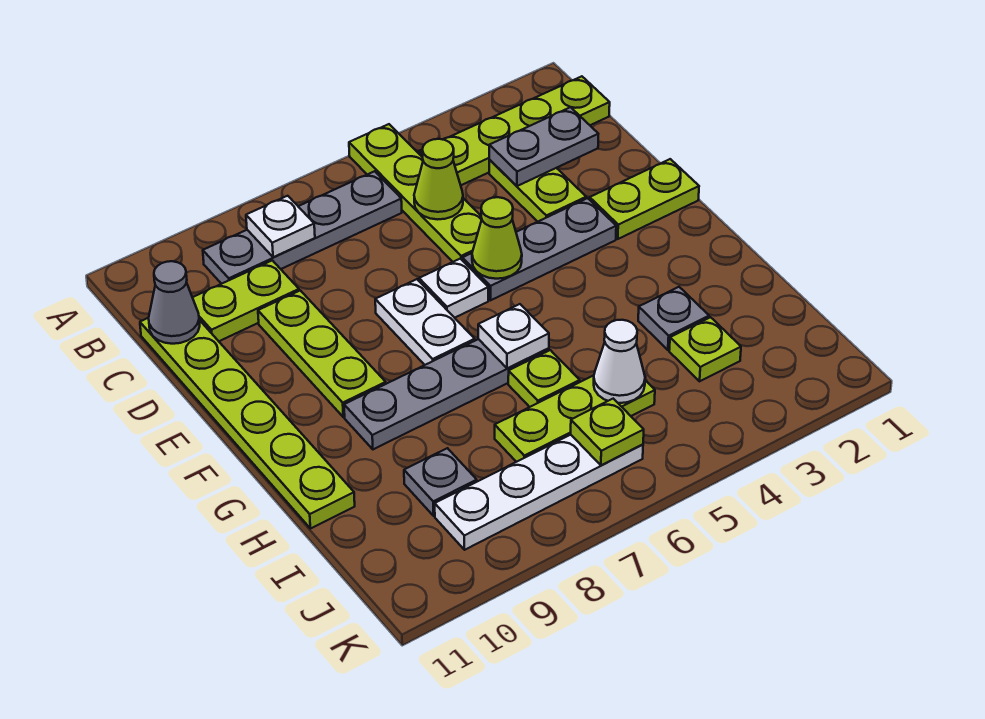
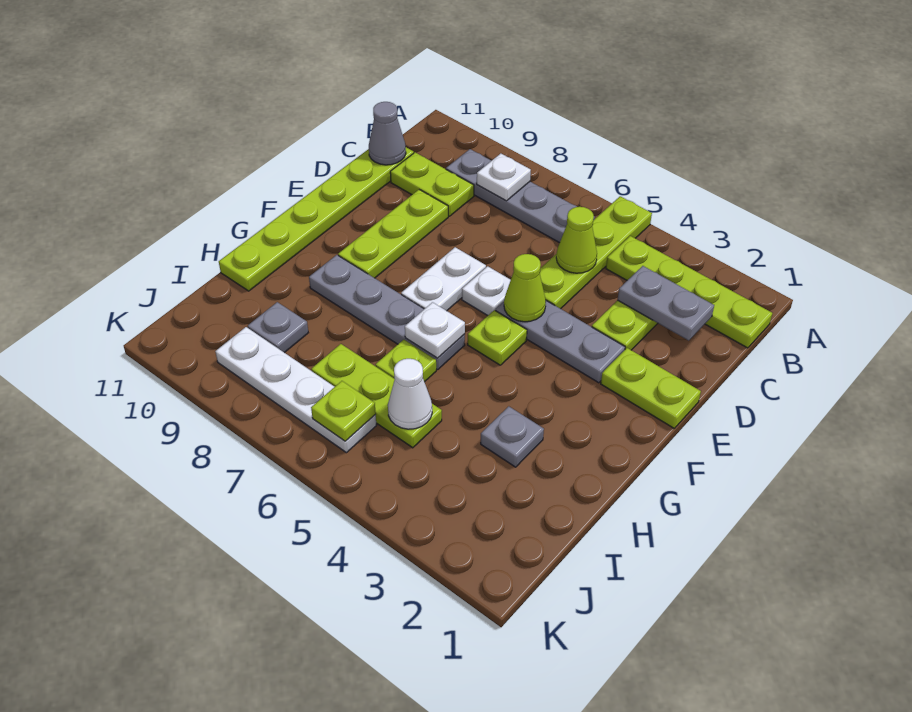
lime plate I3 level 1 -> lime plate F5 level 1

